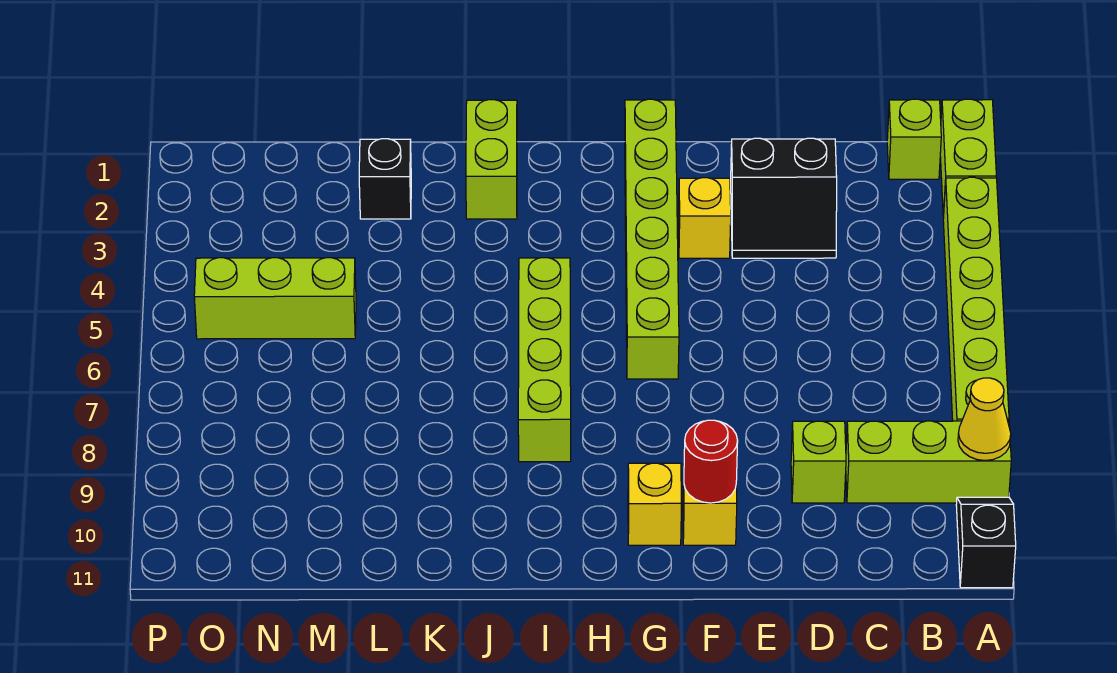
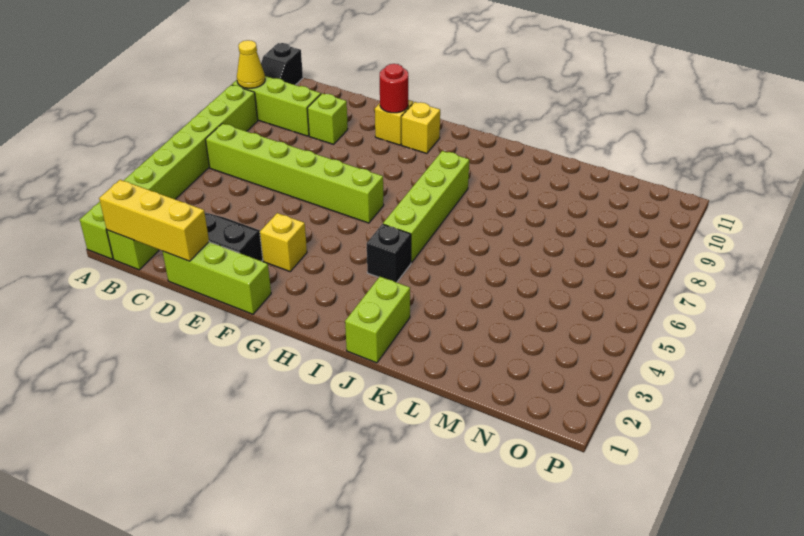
none -> yellow brick B1:D1 level 2
lime brick G1:G6 level 1 -> lime brick B6:G6 level 1
black brick L2 level 1 -> black brick I4 level 1
lime brick M5:O5 level 1 -> lime brick D1:F1 level 1

